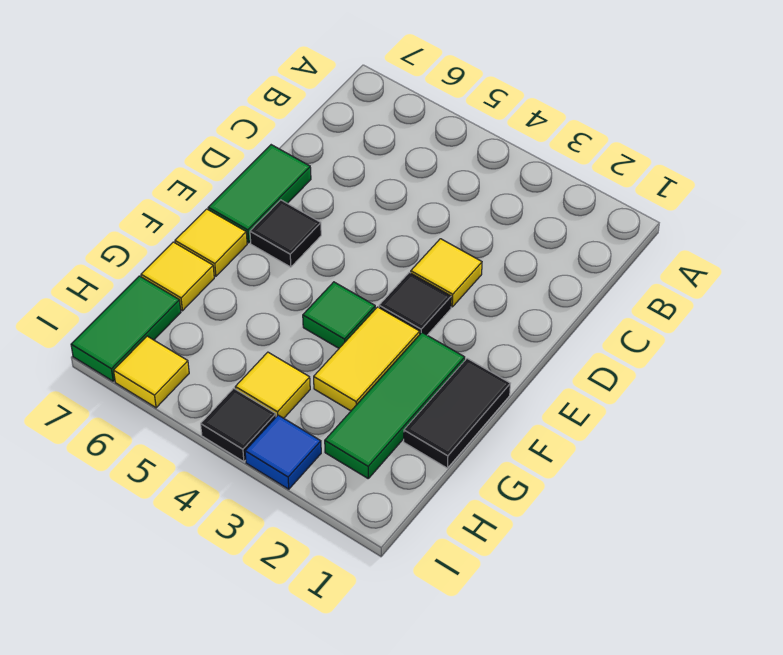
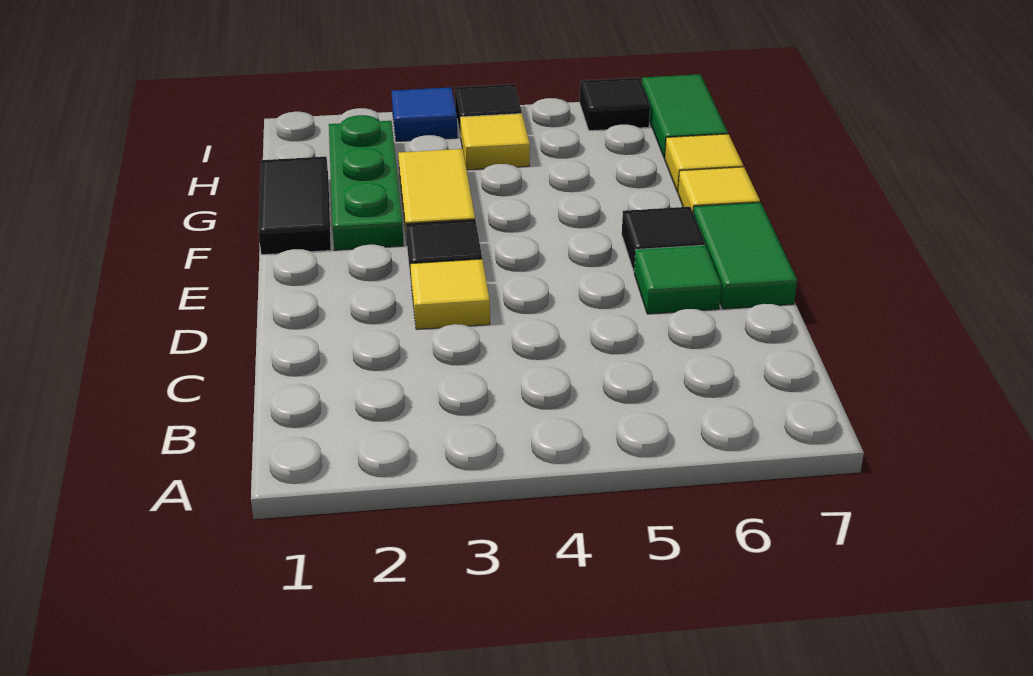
green tile F2:H2 level 1 -> green plate F2:H2 level 1
green tile F4 level 1 -> green tile D6 level 1
yellow tile I6 level 1 -> black tile I6 level 1

